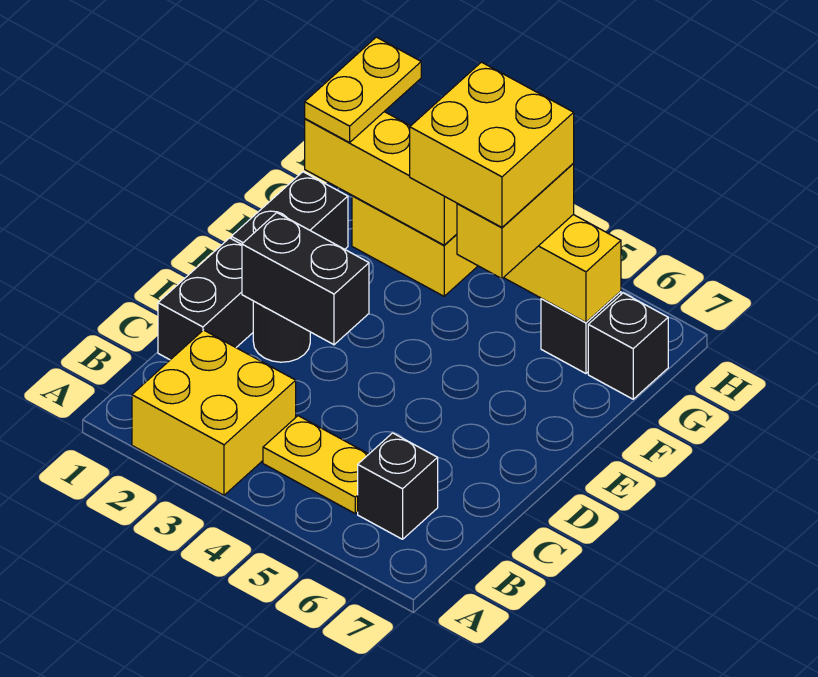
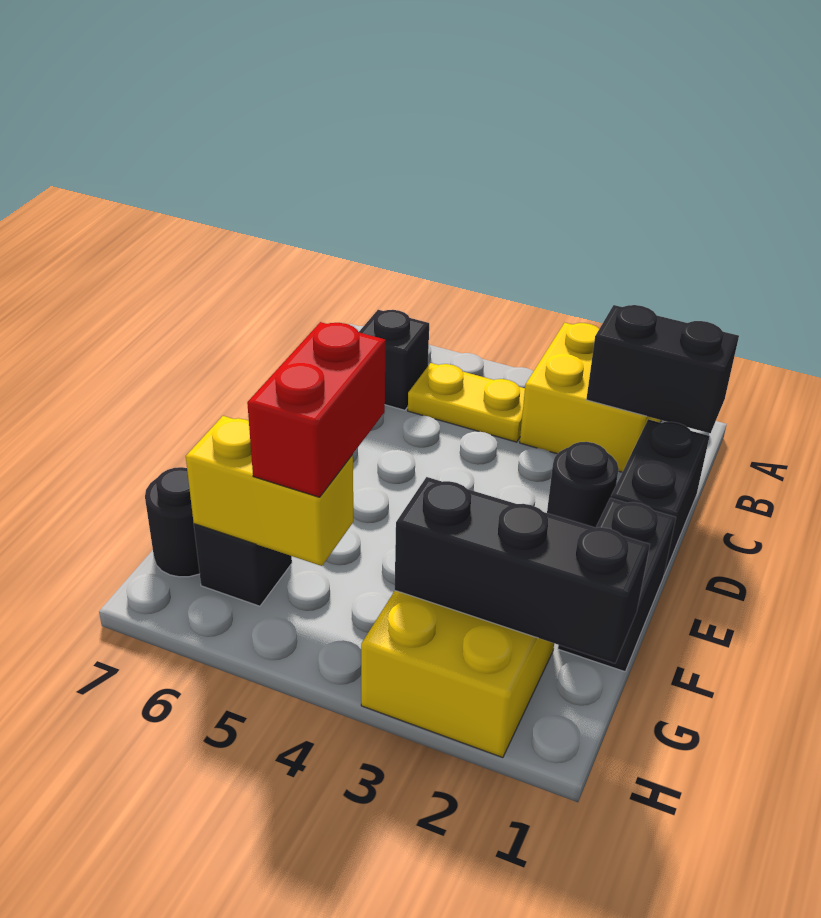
black brick D2:D3 level 2 -> black brick B1:B2 level 2
yellow brick F4:G5 level 4 -> none
yellow brick F5:G5 level 3 -> red brick F5:G5 level 3
yellow brick G1:G3 level 2 -> black brick G1:G3 level 2
yellow plate G1:H1 level 3 -> none
black brick G7 level 1 -> black round brick G7 level 1

